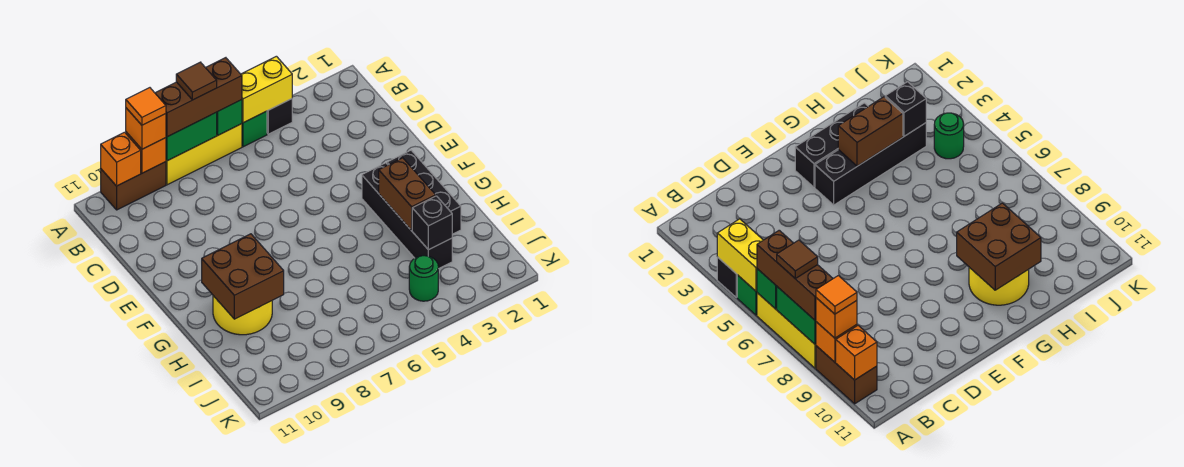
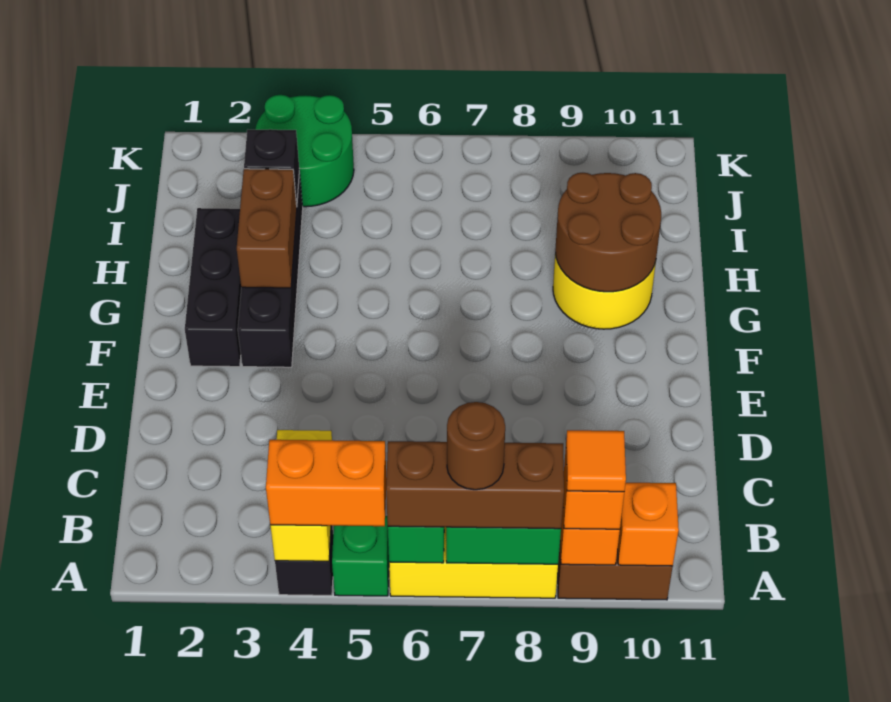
yellow brick A4:A5 level 2 -> yellow brick A4:B4 level 2
none -> orange brick A4:A5 level 3
brown tile A7 level 4 -> brown round brick A7 level 4
brown brick G9:H10 level 2 -> brown round brick G9:H10 level 2
green round brick J4 level 1 -> green round brick J3:K4 level 1

